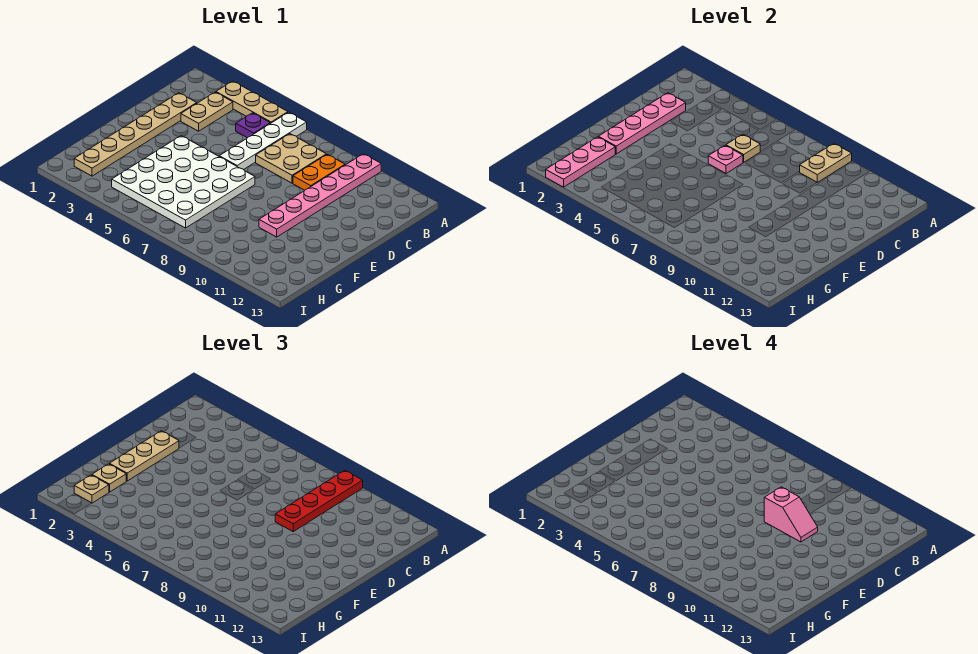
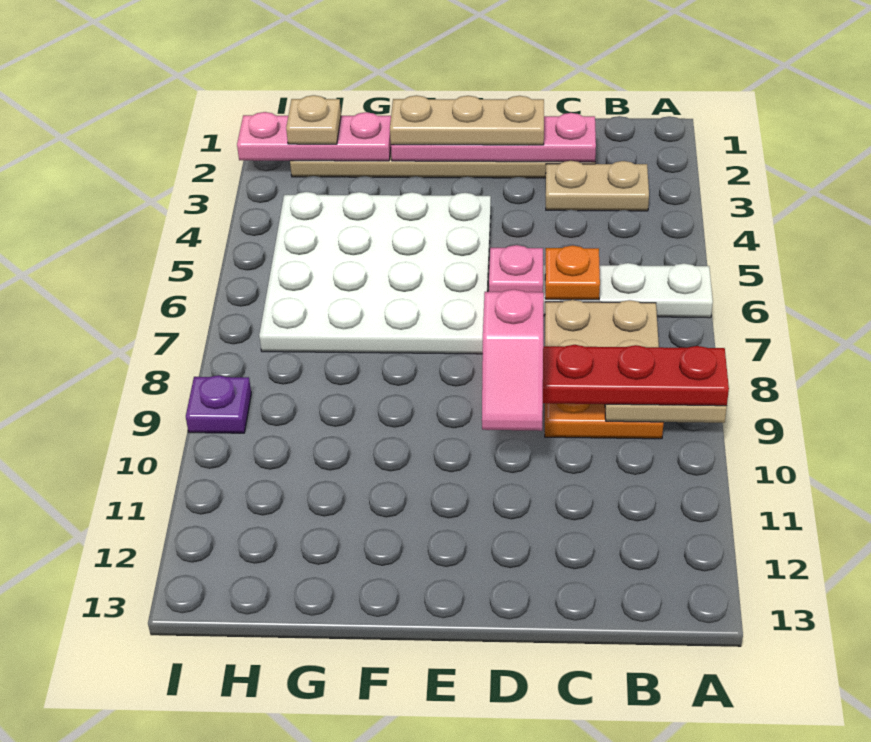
tan plate A3:A5 level 1 -> none
pink plate A10:F10 level 1 -> none
purple plate B5 level 1 -> purple plate I9 level 1
tan plate C6 level 2 -> orange plate C6 level 2
tan plate G2 level 3 -> none

